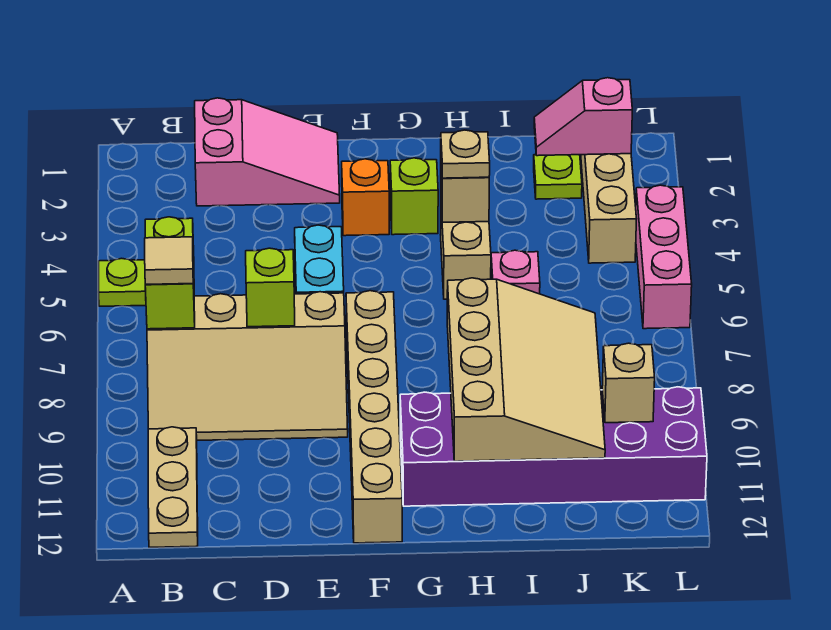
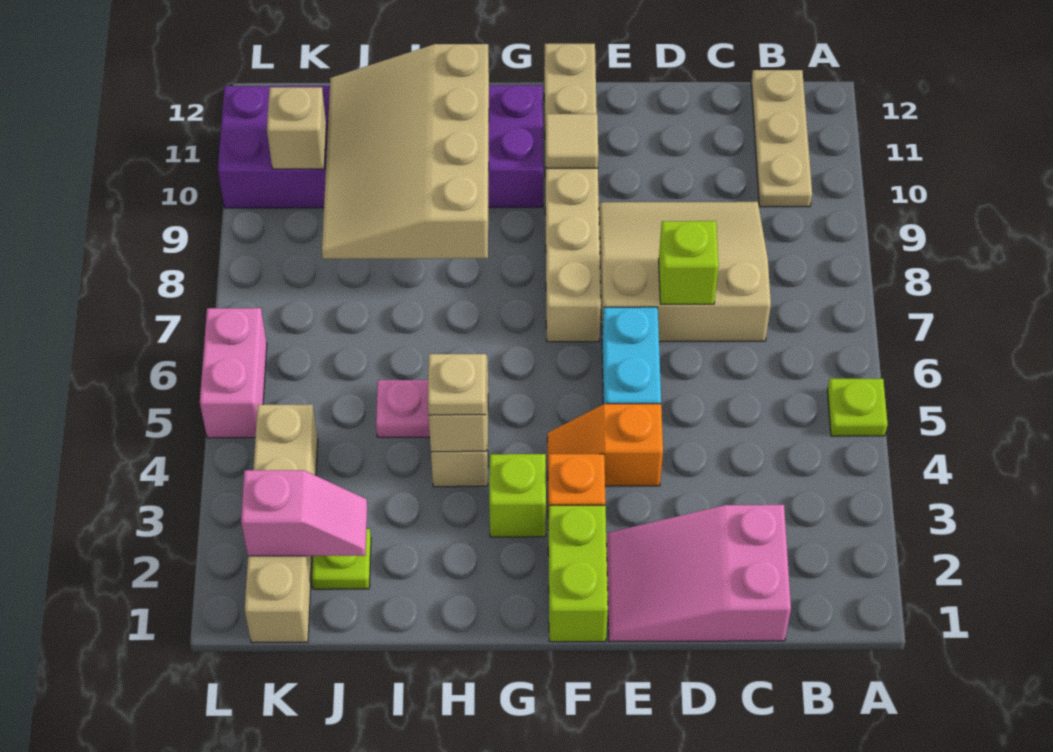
lime brick B6:B7 level 2 -> lime brick F1:F2 level 1
tan slope B7:E9 level 1 top 7 -> tan slope C7:E9 level 1 top 7
tan tile B7 level 3 -> tan tile F10 level 2
none -> orange slope E4:F4 level 1 top E
pink brick L4:L6 level 1 -> pink brick L5:L6 level 1

